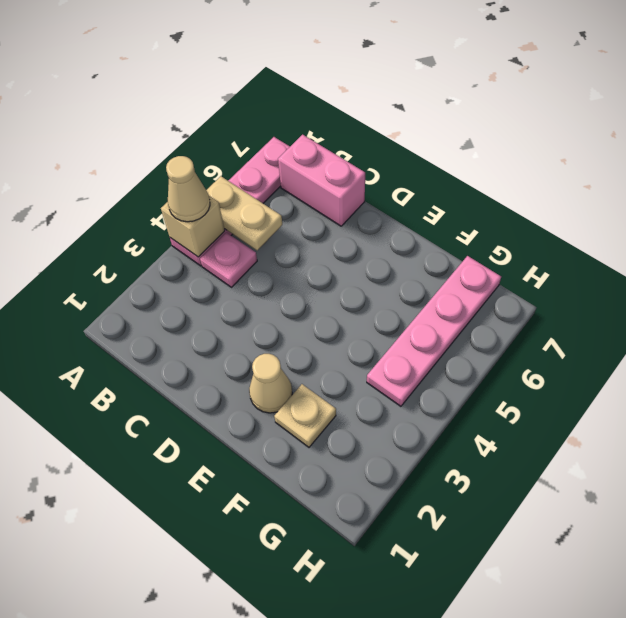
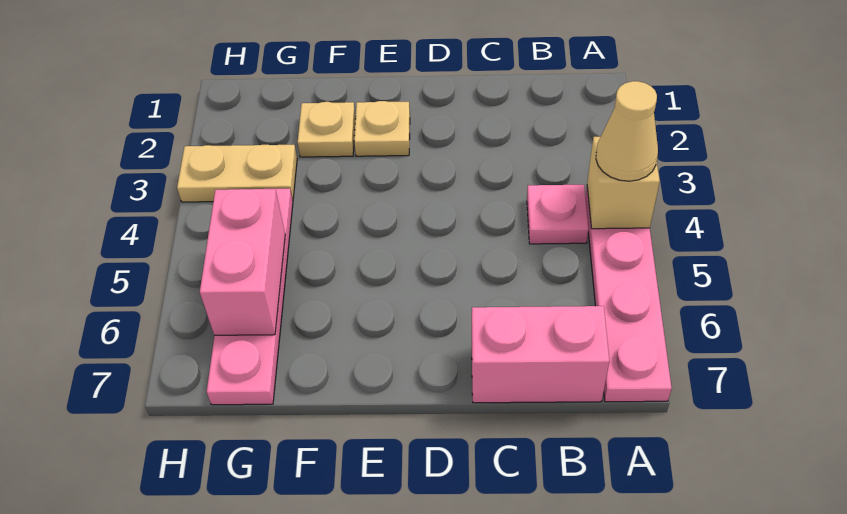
tan plate A5:B5 level 2 -> tan plate G3:H3 level 1
tan cone E2 level 1 -> tan plate E2 level 1
none -> pink brick G5:G6 level 2

